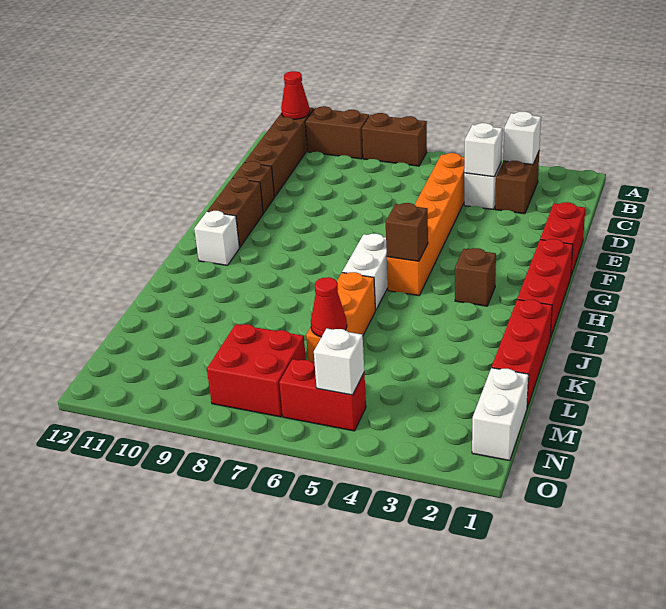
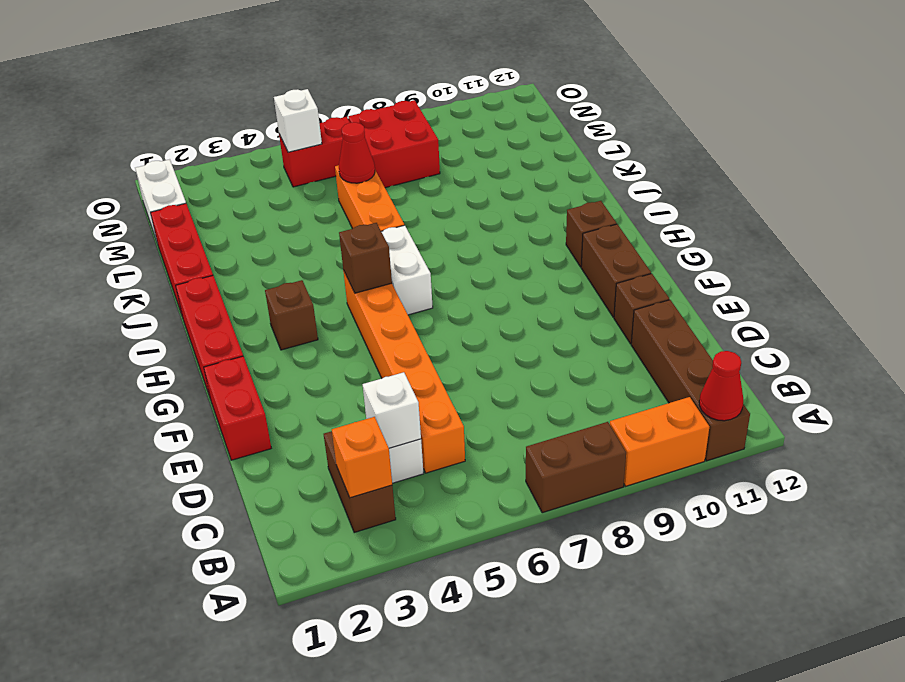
brown brick A9:A10 level 1 -> orange brick A9:A10 level 1
white brick B3 level 2 -> orange brick B3 level 2
white brick H11 level 1 -> brown brick H11 level 1

